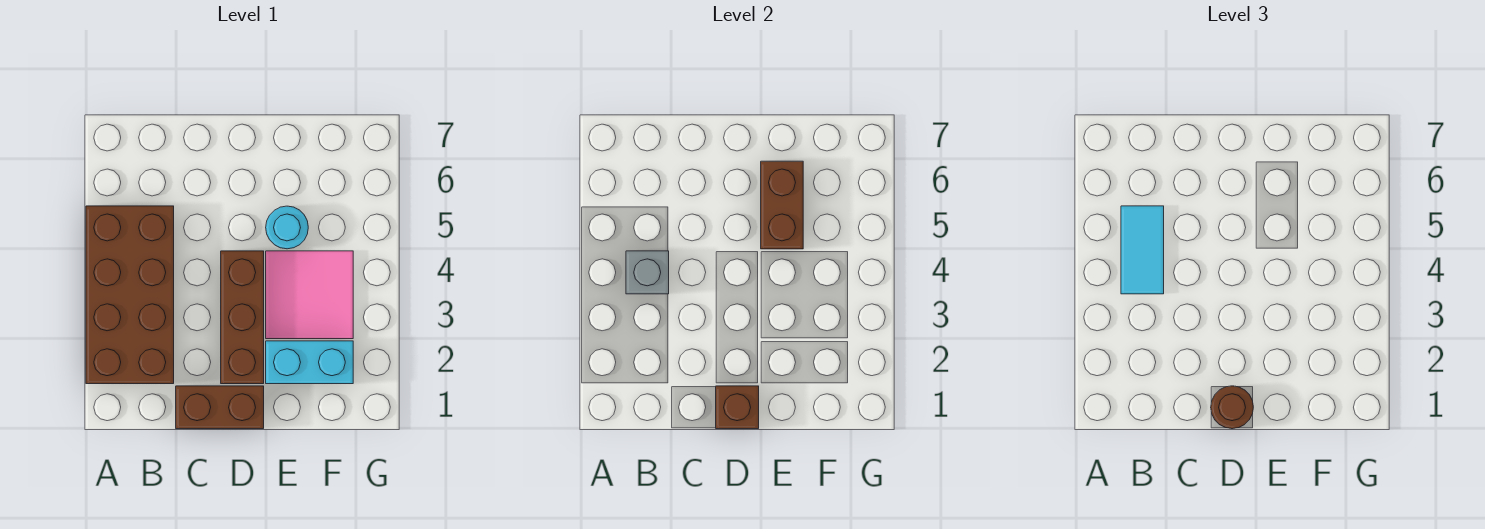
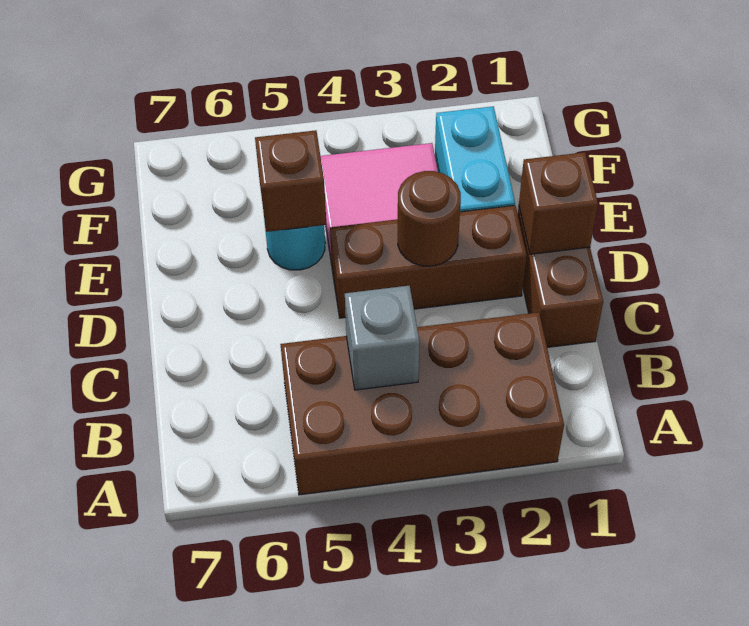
cyan tile B4:B5 level 3 -> none
brown round brick D1 level 3 -> brown round brick D3 level 2
brown brick E5:E6 level 2 -> brown brick E5 level 2

